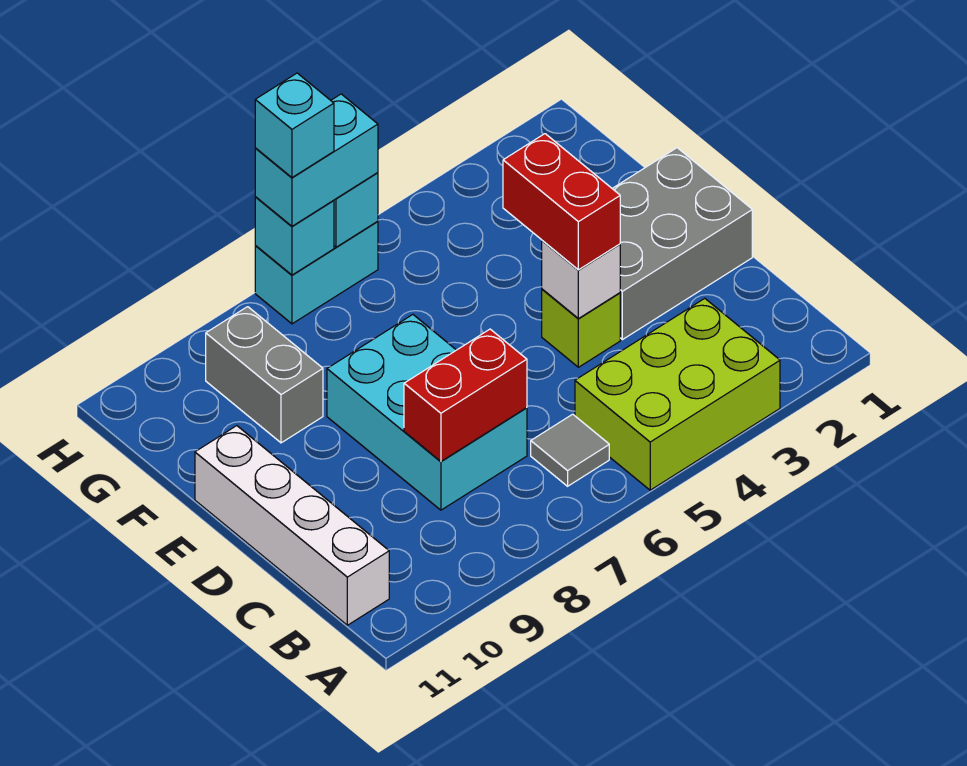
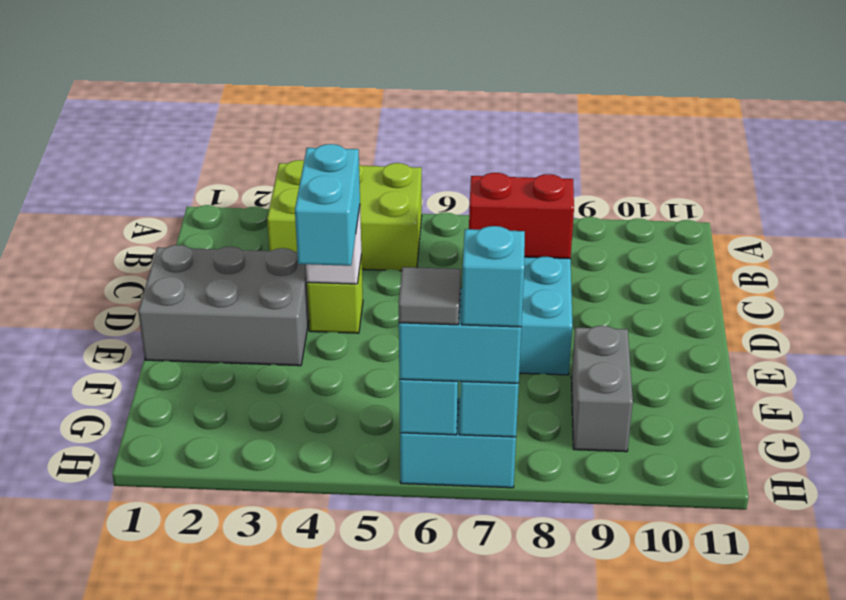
grey tile B6 level 1 -> grey tile H6 level 4
white brick B11:E11 level 1 -> none
red brick D4:E4 level 3 -> cyan brick D4:E4 level 3

